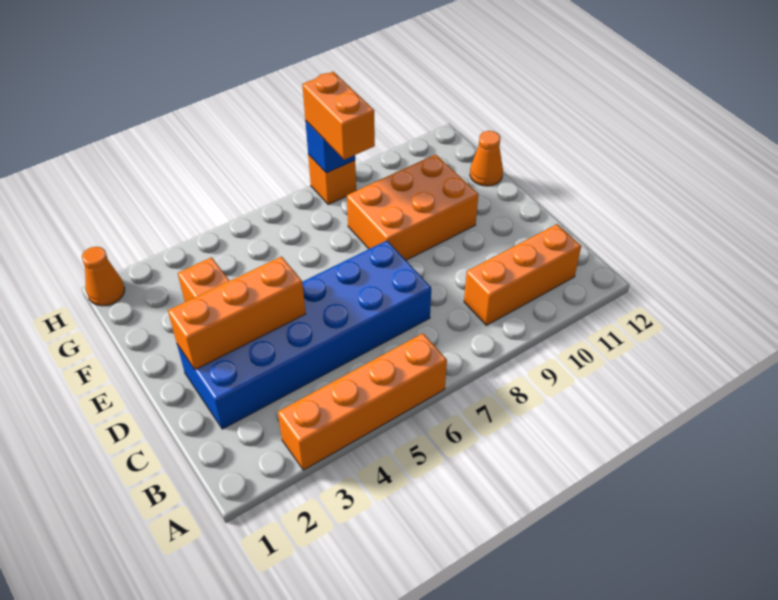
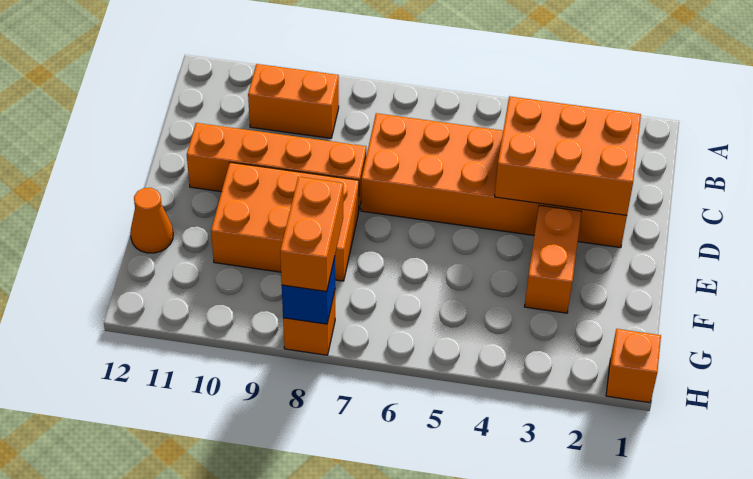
orange brick A3:A6 level 1 -> orange brick D8:D11 level 1
orange brick B9:B11 level 1 -> orange brick B9:B10 level 1
blue brick C2:D7 level 1 -> orange brick C2:D7 level 1
orange brick D2:D4 level 2 -> orange brick C2:D4 level 2
orange cone H1 level 1 -> orange brick H1 level 1

